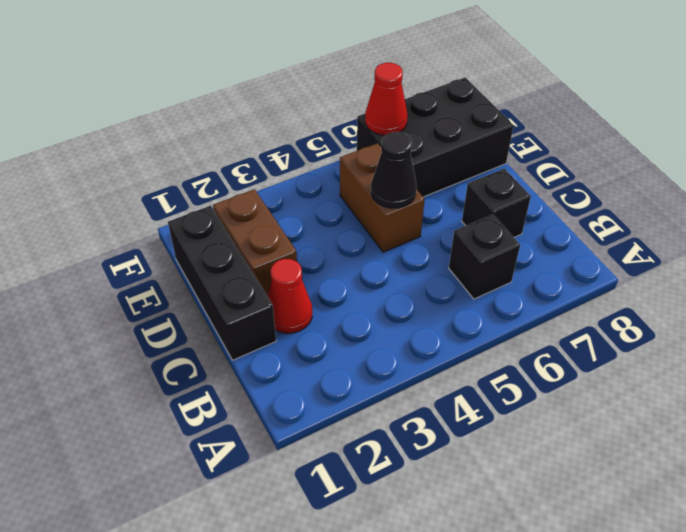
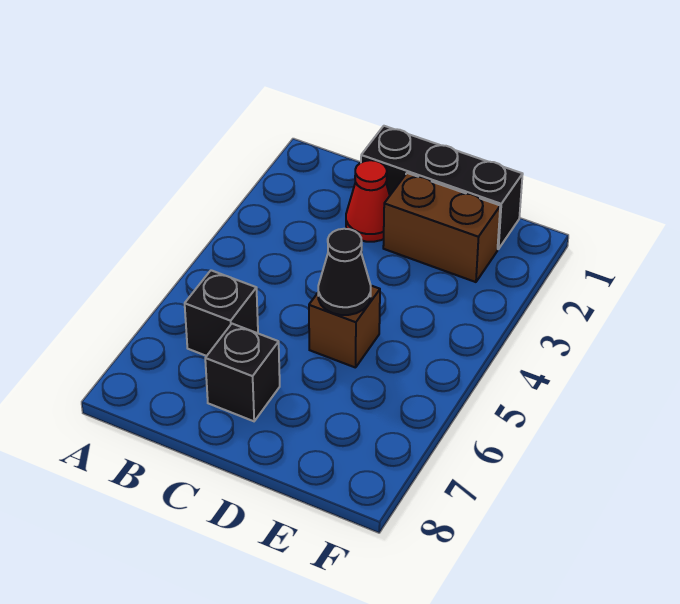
brown brick D5:E5 level 1 -> brown brick D5 level 1
black brick E6:F8 level 1 -> none
red cone F6 level 2 -> none

